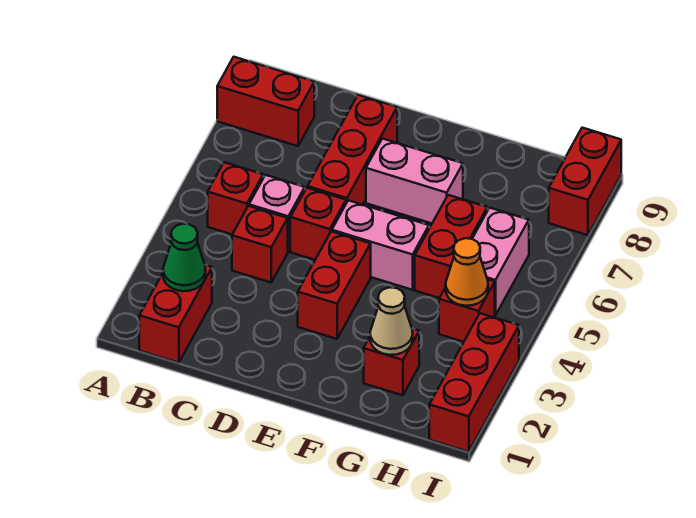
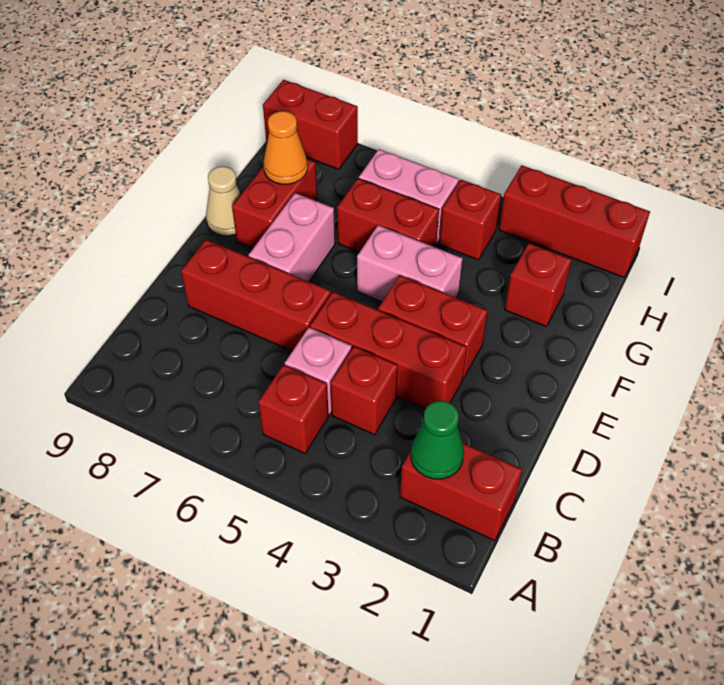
red brick A8:B8 level 1 -> red brick F8:G8 level 1
red brick D5 level 1 -> red brick D3:D5 level 1
pink brick E5:F5 level 1 -> pink brick F4:F5 level 1
tan cone G2 level 2 -> tan cone F9 level 1
orange cone H4 level 2 -> orange cone G8 level 2

